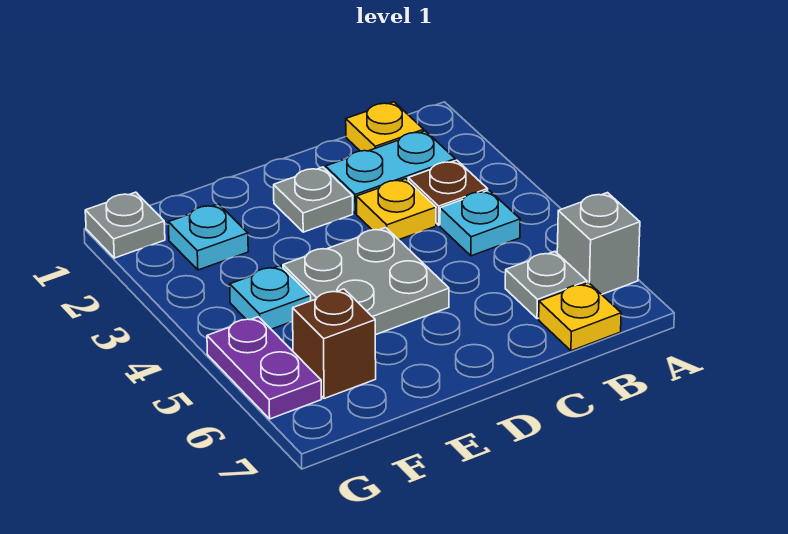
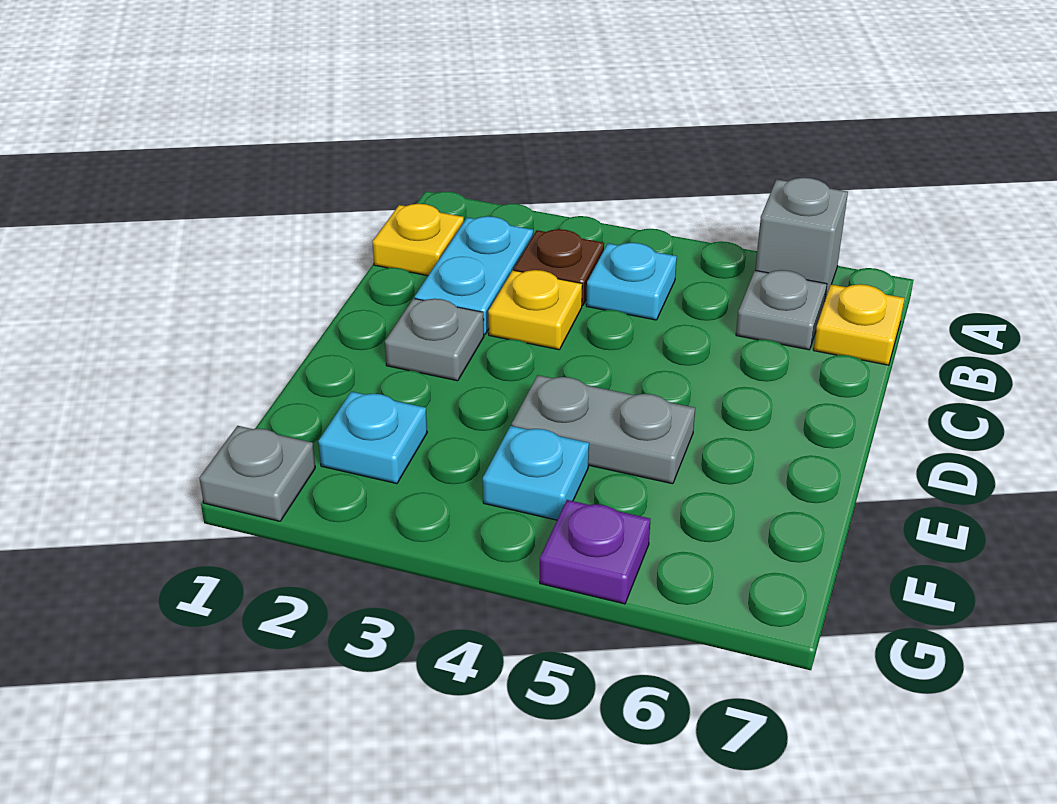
grey plate D4:E5 level 1 -> grey plate E4:E5 level 1
brown brick F6 level 1 -> none
purple plate G5:G6 level 1 -> purple plate G5 level 1

